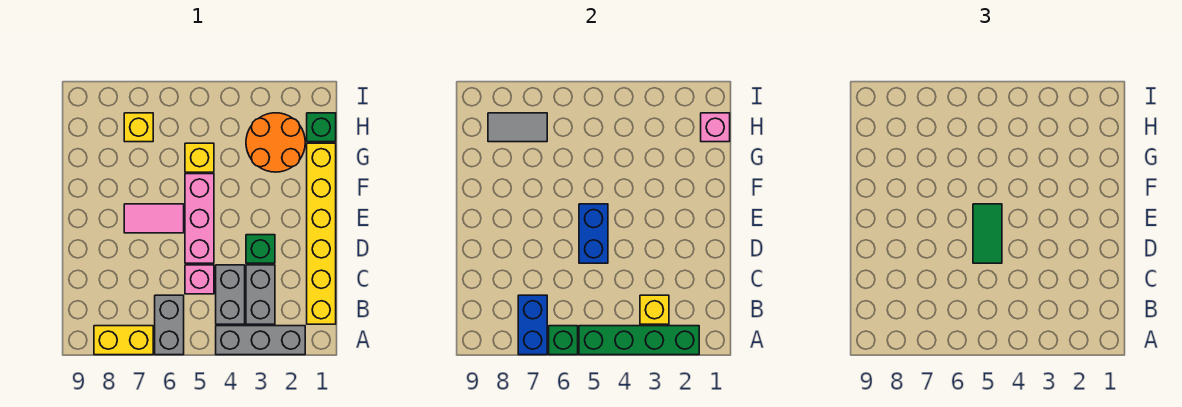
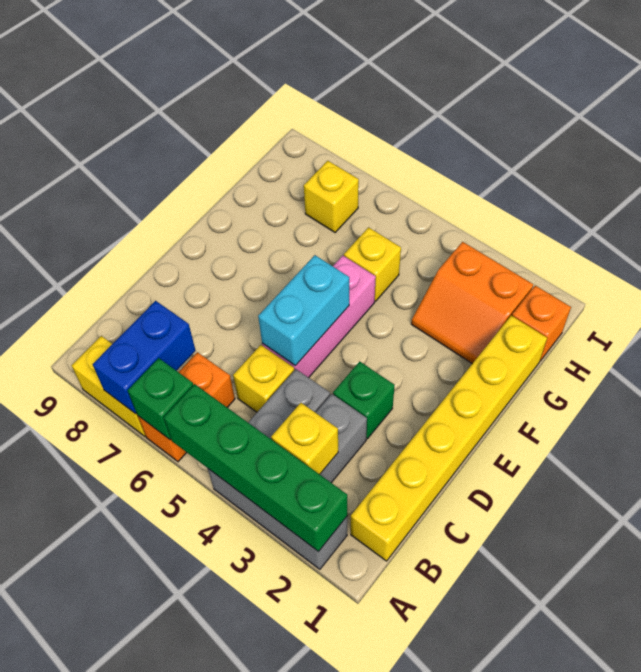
grey brick A6:B6 level 1 -> orange brick A6:B6 level 1
pink brick C5 level 1 -> yellow brick C5 level 1
blue brick D5:E5 level 2 -> cyan brick D5:E5 level 2
green tile D5:E5 level 3 -> none
pink tile E6:E7 level 1 -> none
orange round brick G2:H3 level 1 -> orange slope G2:H3 level 1 top H
green brick H1 level 1 -> orange brick H1 level 1
pink brick H1 level 2 -> none
grey tile H7:H8 level 2 -> none

